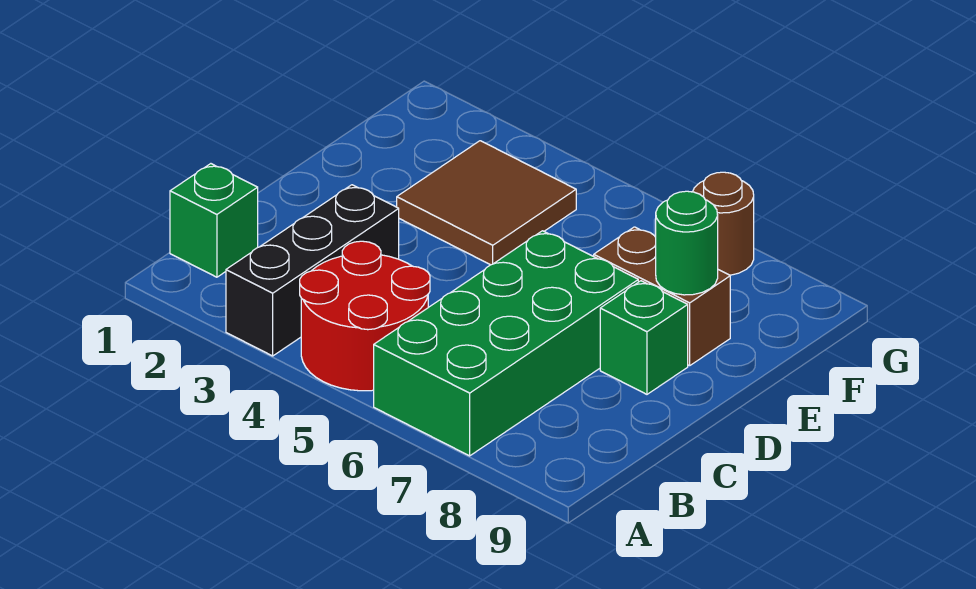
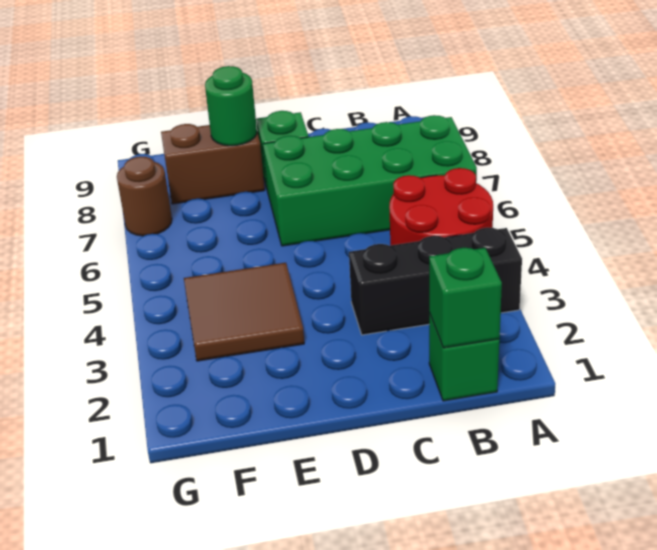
none -> green brick B1 level 2
brown brick E7:E8 level 1 -> brown brick E8:F8 level 1

